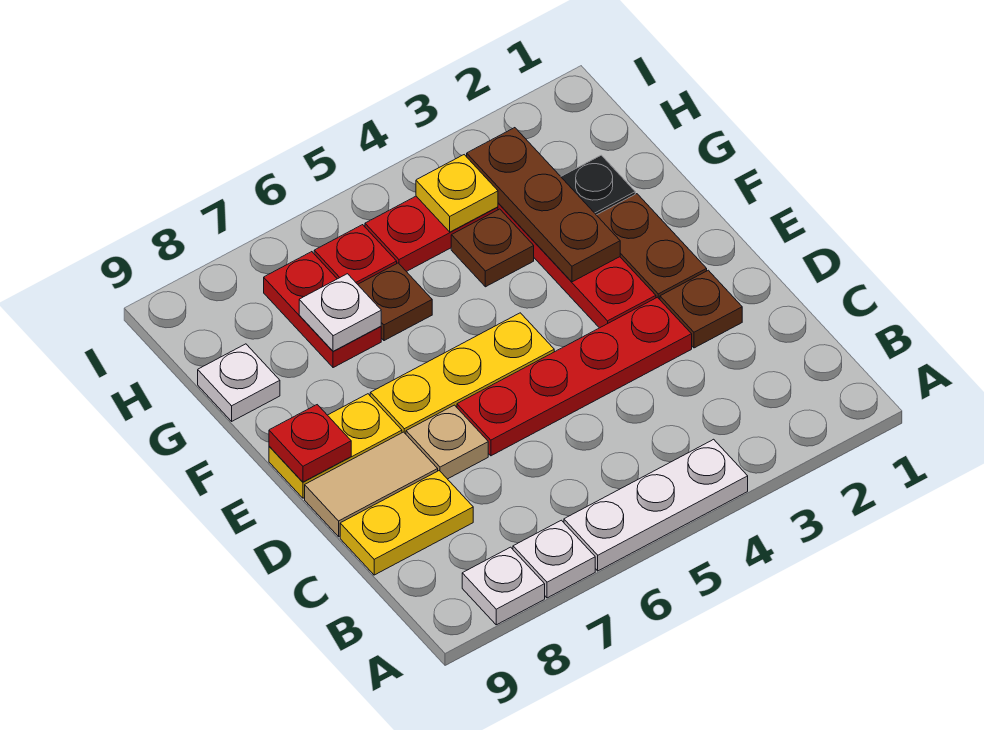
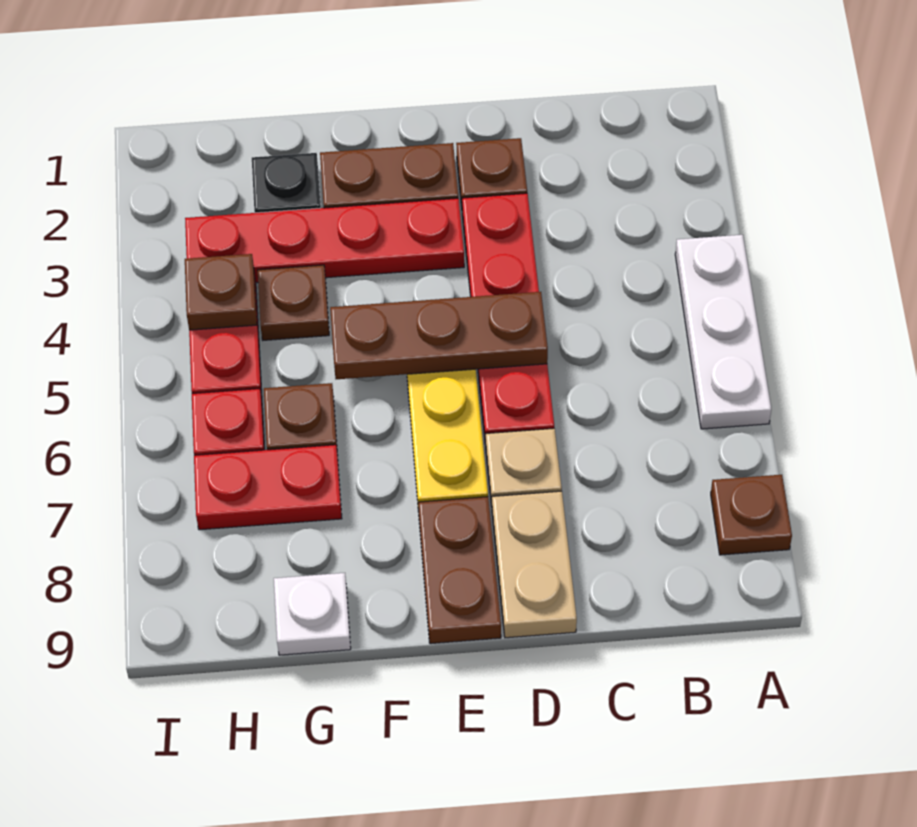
white plate A7 level 1 -> none
white plate A8 level 1 -> brown plate A8 level 1
yellow plate C8:C9 level 1 -> none
tan tile D8:D9 level 1 -> tan plate D8:D9 level 1
yellow plate E8:E9 level 1 -> brown plate E8:E9 level 1
red plate E9 level 2 -> none
brown plate F3:H3 level 2 -> brown plate D5:F5 level 2
white plate G7 level 2 -> none
yellow plate H4 level 2 -> brown plate H4 level 2

